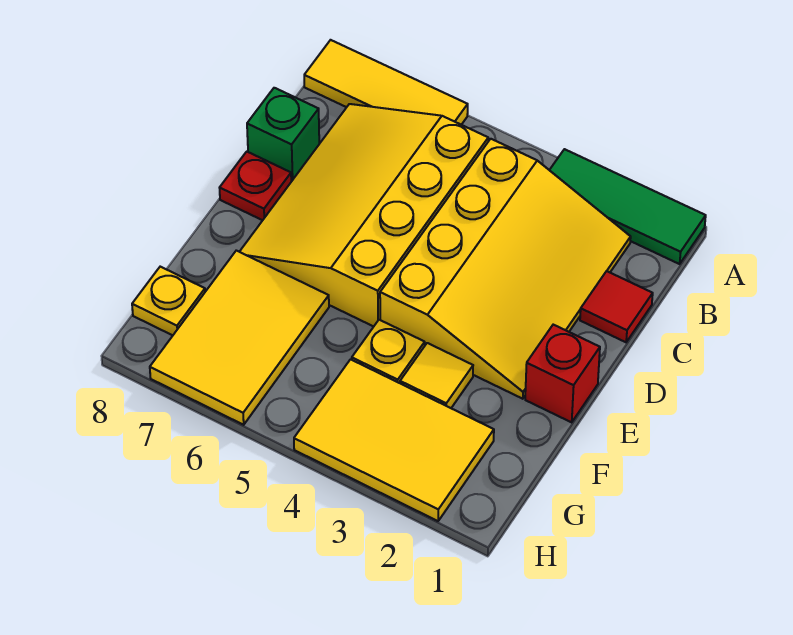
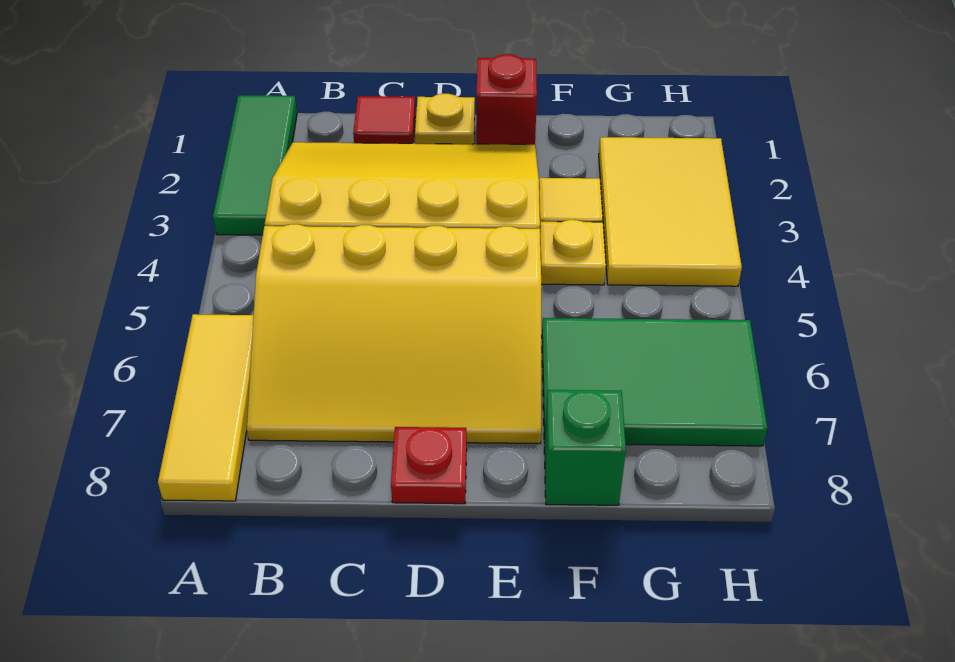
green brick C8 level 1 -> green brick F8 level 1
yellow tile F6:H7 level 1 -> green tile F6:H7 level 1
yellow plate G8 level 1 -> yellow plate D1 level 1

